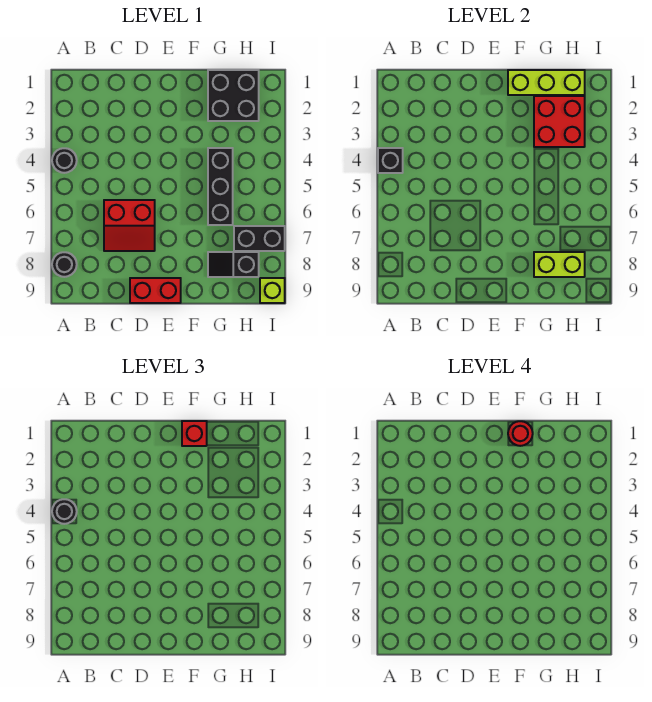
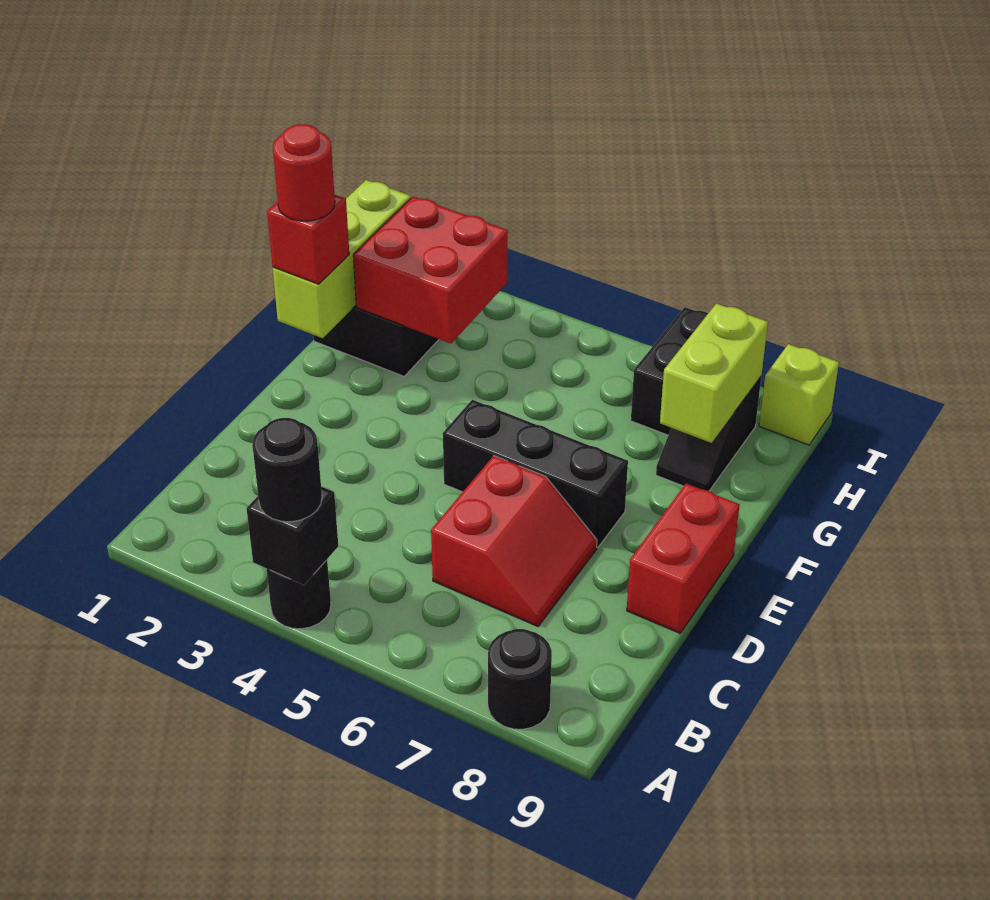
black brick G4:G6 level 1 -> black brick E5:E7 level 1

